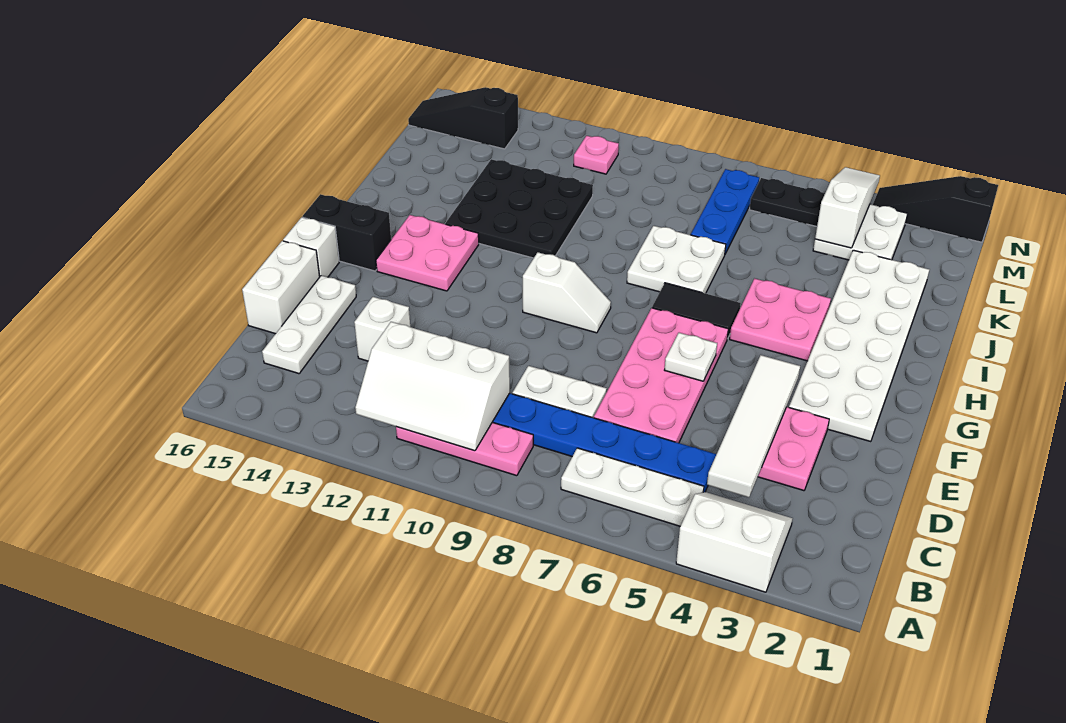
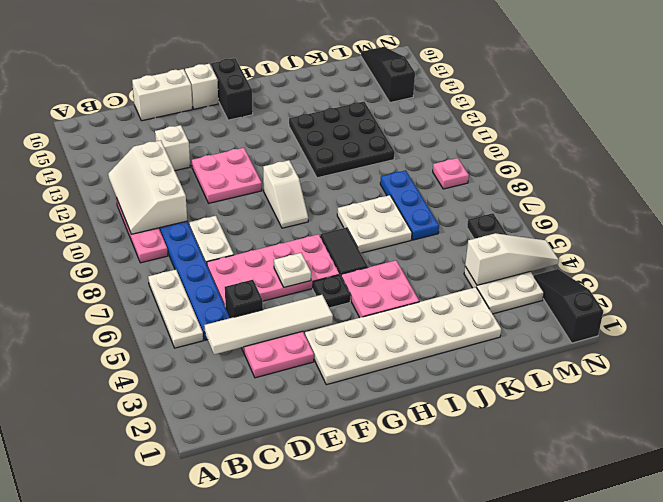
white slope A3:B4 level 1 top A -> none
white plate C15:E15 level 1 -> none
none -> black brick D5 level 1
none -> black plate G5 level 1
pink plate G13:H14 level 1 -> pink plate E11:F12 level 1
blue plate K7:M7 level 1 -> blue plate K7:K9 level 1
pink plate M11 level 1 -> pink plate M9 level 1

